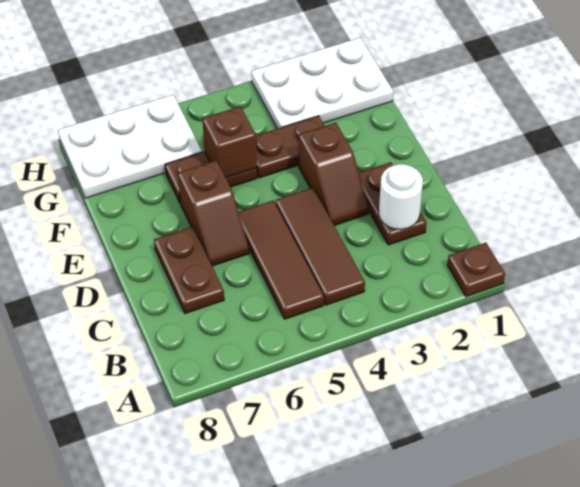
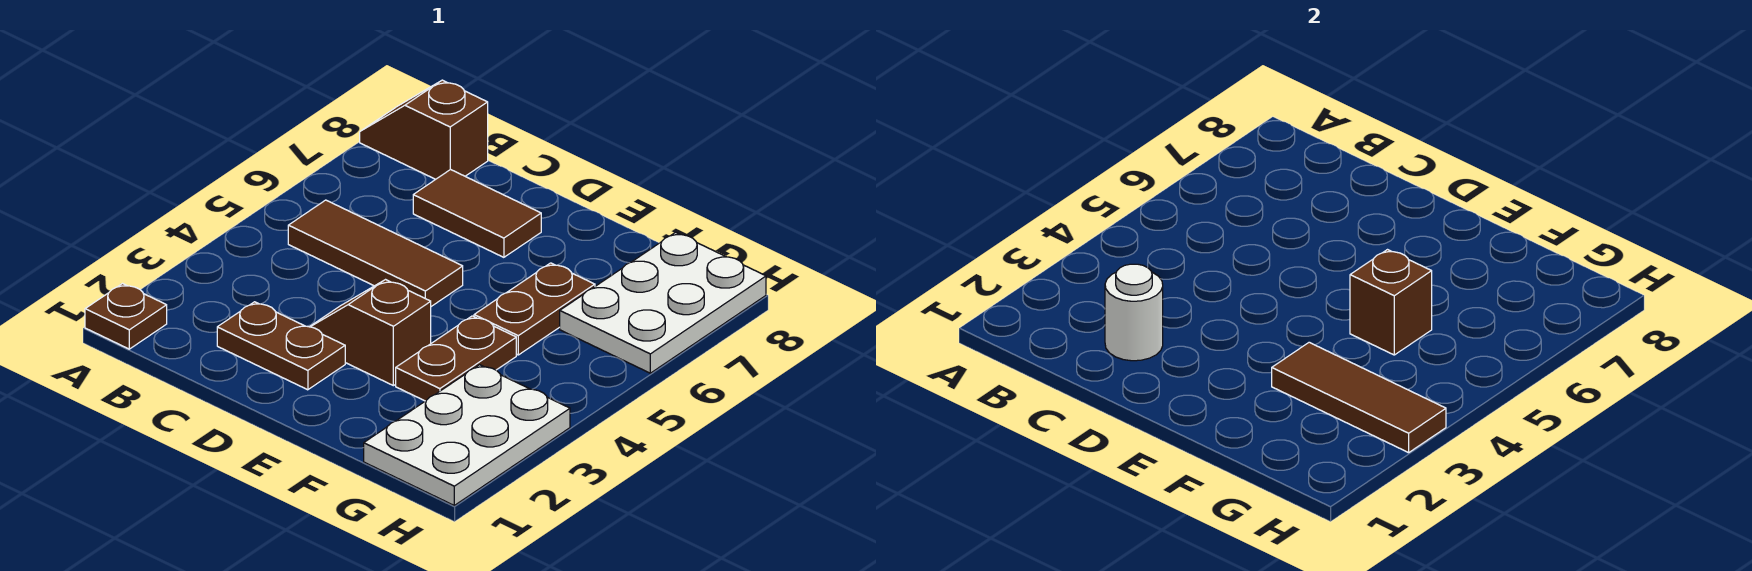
brown tile B4:D4 level 1 -> brown tile F3:H3 level 2
brown plate C7:D7 level 1 -> brown tile C7:D7 level 1
brown slope D6:E6 level 1 top E -> brown slope A8:B8 level 1 top B

